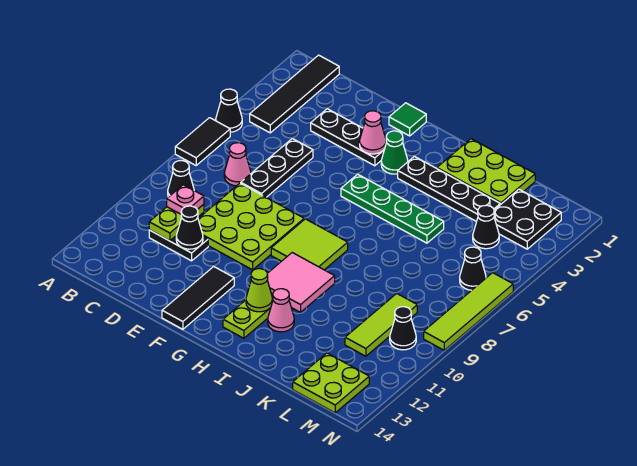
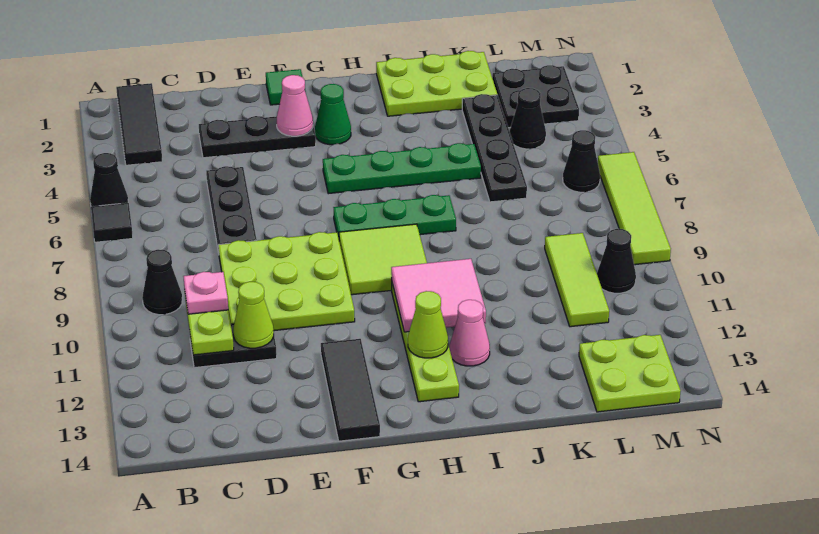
black tile A6:A7 level 1 -> black tile A6 level 1
black tile B1:B4 level 1 -> black tile B1:B3 level 1
pink cone C7 level 1 -> none
black cone D11 level 2 -> lime cone D11 level 2
none -> green plate G7:I7 level 1
black plate H3:K3 level 1 -> black plate K3:K6 level 1

